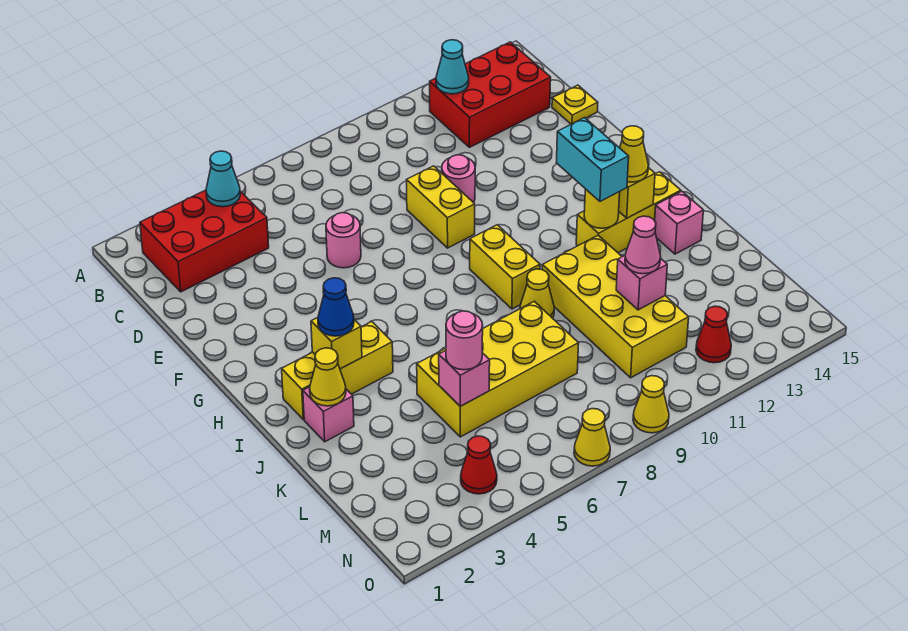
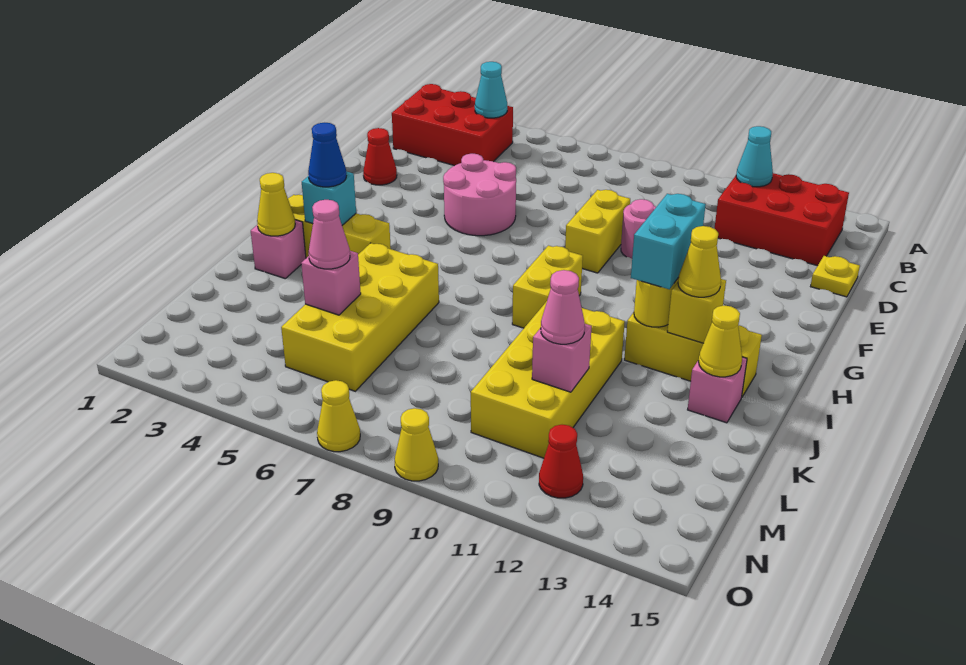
pink round brick E6 level 1 -> pink round brick E5:F6 level 1
yellow brick I3 level 2 -> cyan brick I3 level 2
yellow cone J9 level 1 -> yellow cone J14 level 2
yellow brick K5:L8 level 1 -> yellow brick J5:M6 level 1
pink round brick L5 level 3 -> pink cone L5 level 3
red cone N4 level 1 -> red cone E2 level 1

